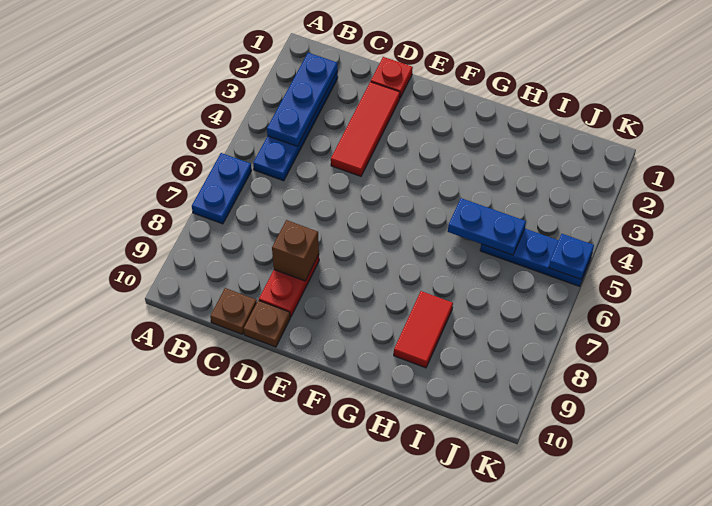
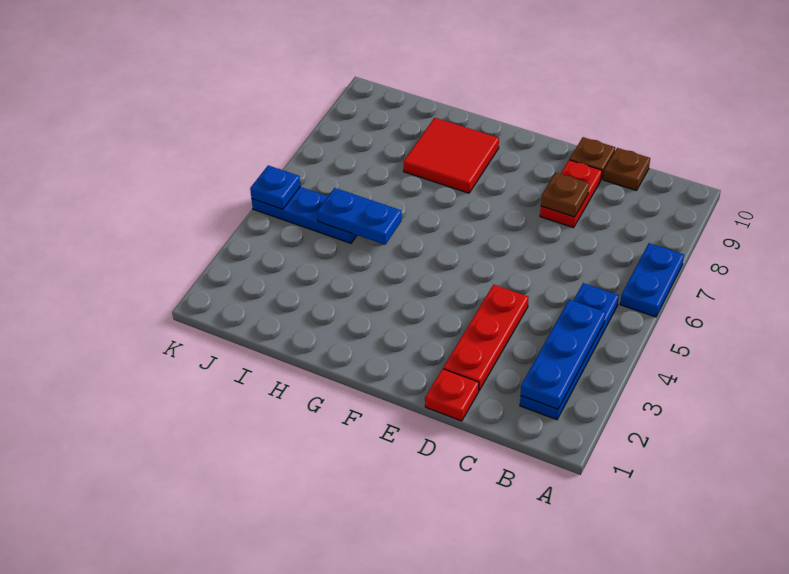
red tile D2:D4 level 1 -> red plate D2:D4 level 1
brown brick D8 level 2 -> brown plate D8 level 2
red tile H8:H9 level 1 -> red tile G8:H9 level 1

